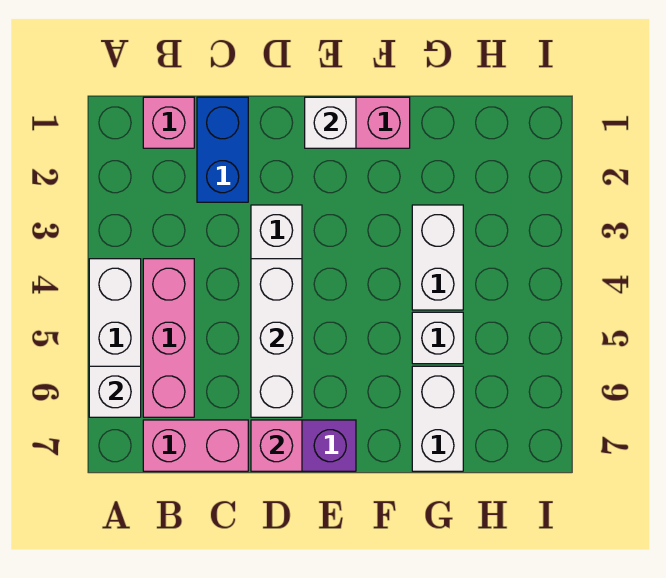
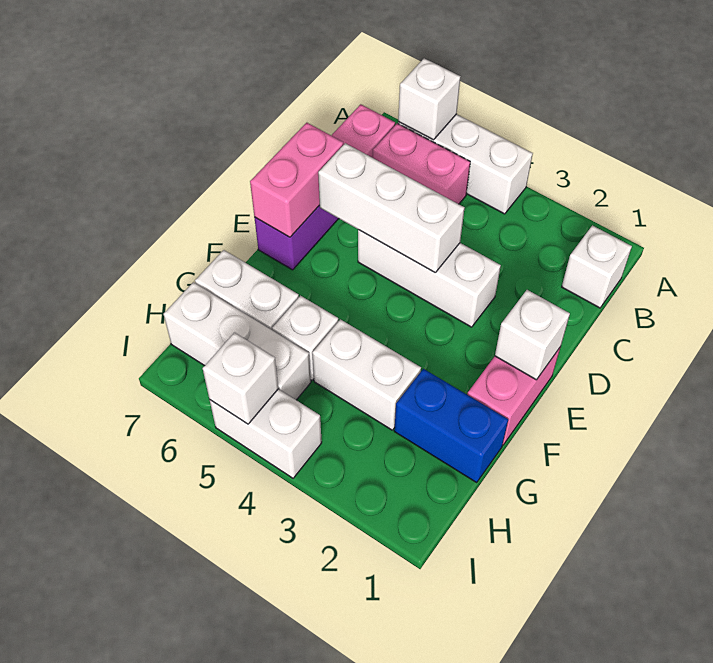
pink brick B1 level 1 -> white brick B1 level 1
pink brick B4:B6 level 1 -> pink brick B5:B6 level 1
blue brick C1:C2 level 1 -> blue brick G1:G2 level 1
pink brick D7 level 2 -> pink brick D7:E7 level 2
none -> white brick H5:H7 level 1
none -> white brick I4:I5 level 1
none -> white brick I5 level 2

